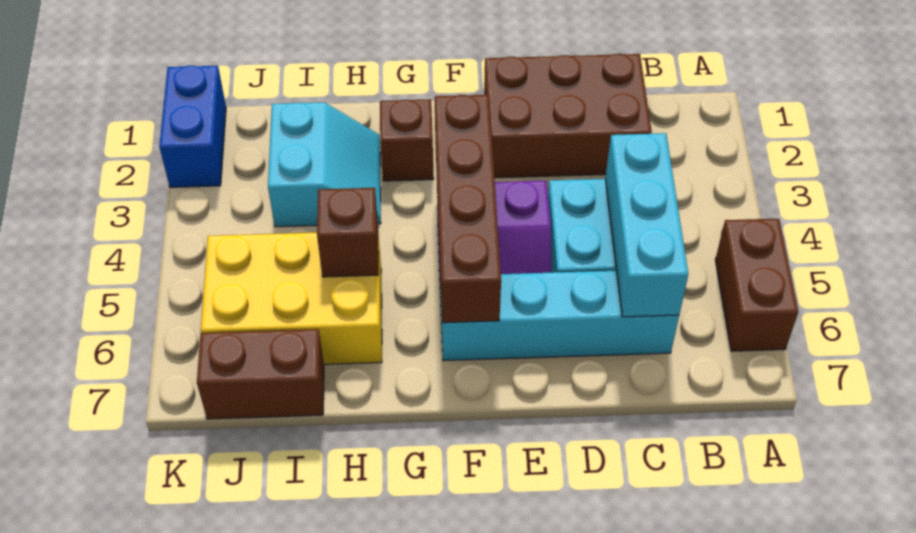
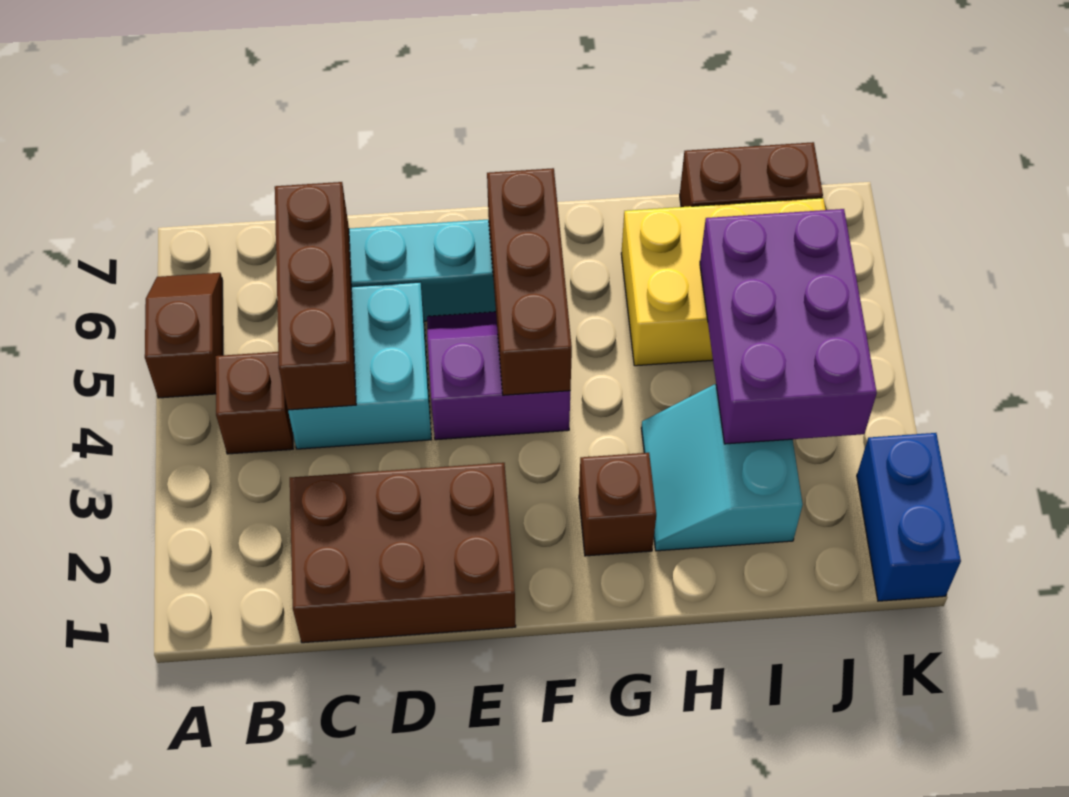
brown brick A5:A6 level 1 -> brown slope A5:A6 level 1 top 5
cyan brick C4:C6 level 2 -> brown brick C4:C6 level 2
brown brick F3:F6 level 2 -> brown brick F4:F6 level 2
brown brick H5 level 2 -> brown brick B4 level 1
none -> purple brick I3:J5 level 2

